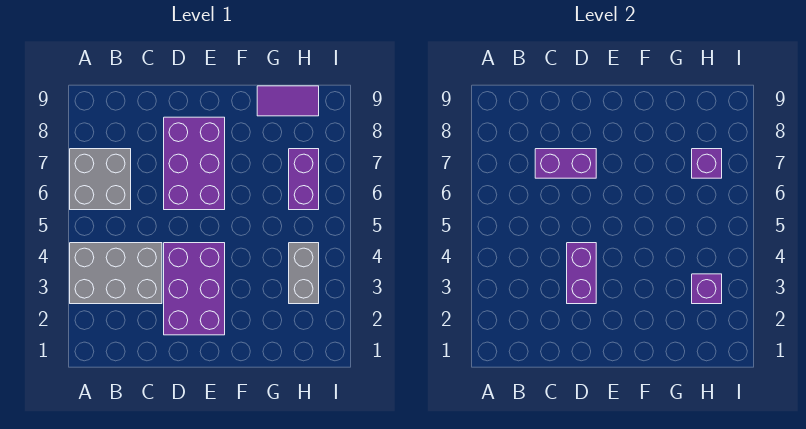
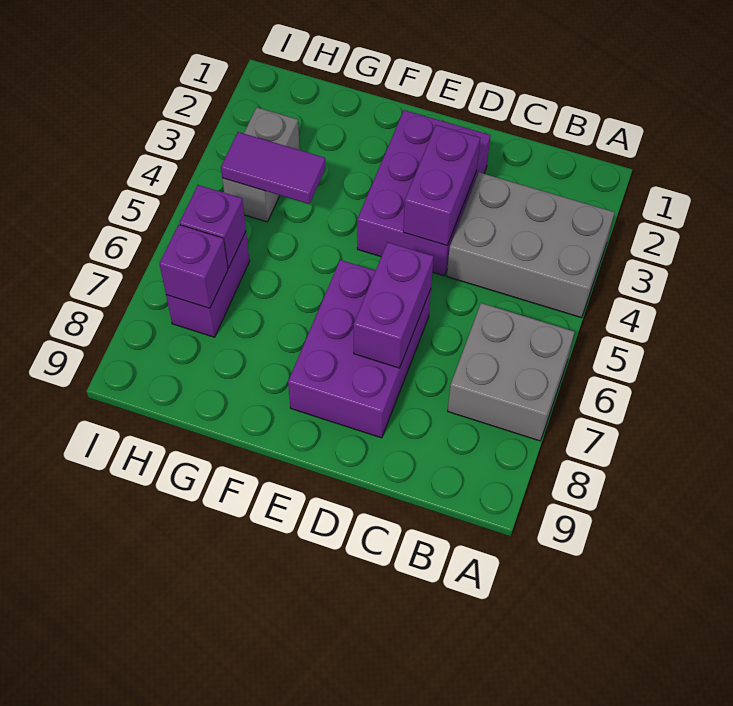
purple brick C7:D7 level 2 -> purple brick D6:D7 level 2
purple tile G9:H9 level 1 -> purple tile G4:H4 level 2
purple brick H3 level 2 -> purple brick H6 level 2

